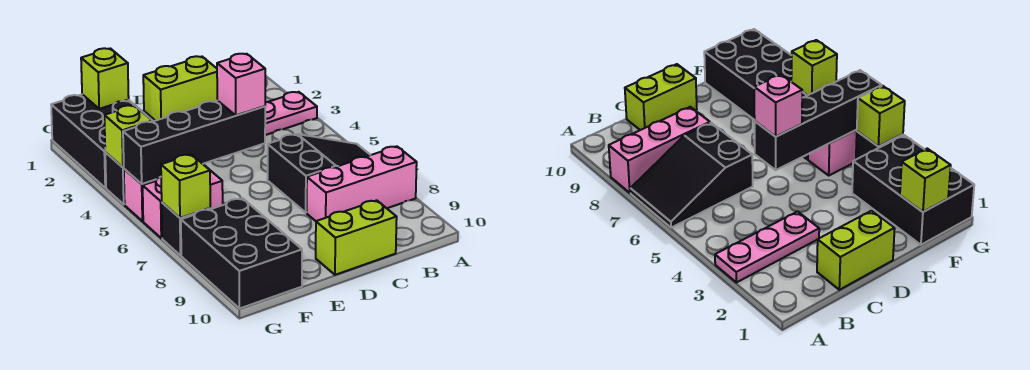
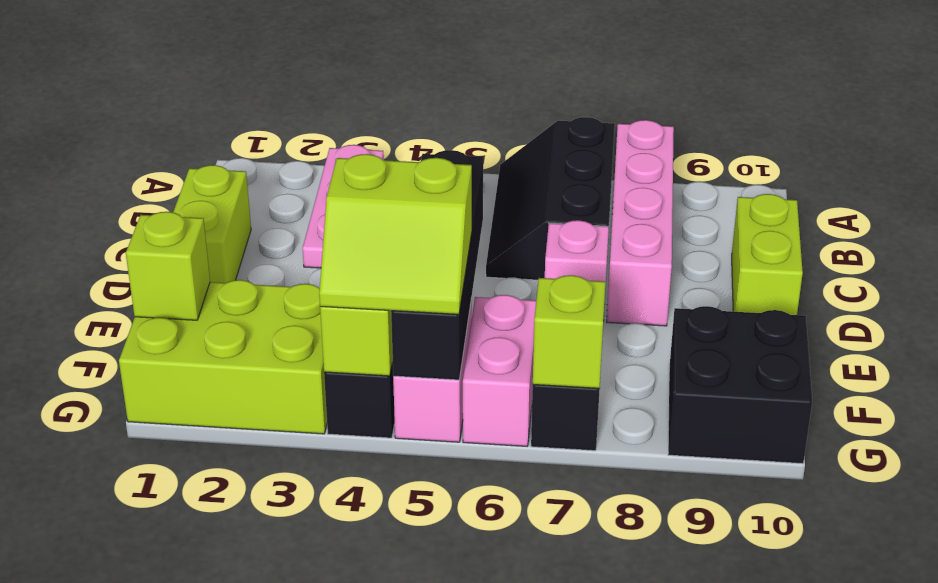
black slope A6:C7 level 1 top C -> black slope A6:C7 level 1 top 7
pink brick A8:C8 level 1 -> pink brick A8:D8 level 1
pink brick D5 level 3 -> pink brick D7 level 1
black brick F1:G3 level 1 -> lime brick F1:G3 level 1
none -> lime slope F4:G5 level 3 top F
black brick F8:G10 level 1 -> black brick F9:G10 level 1

